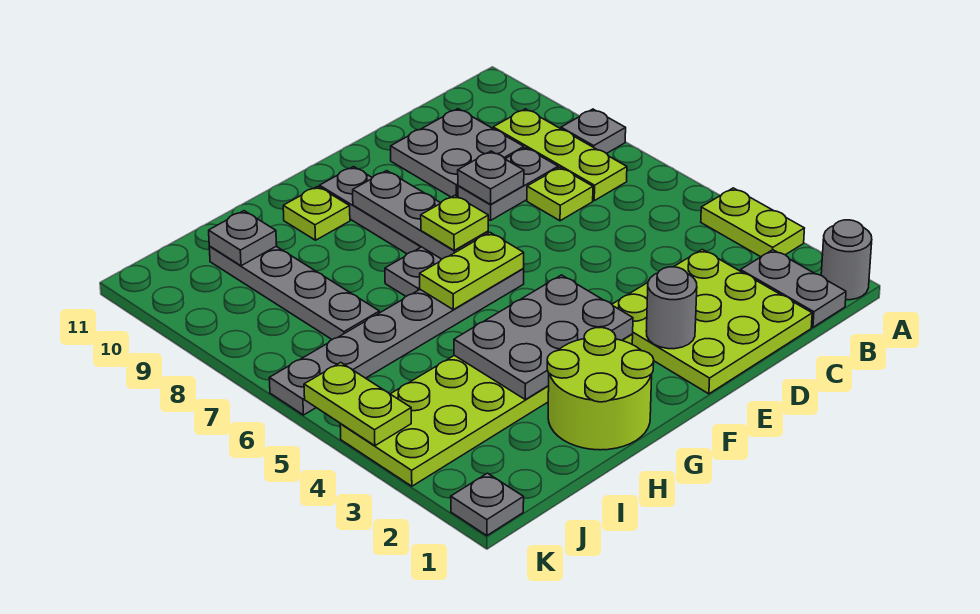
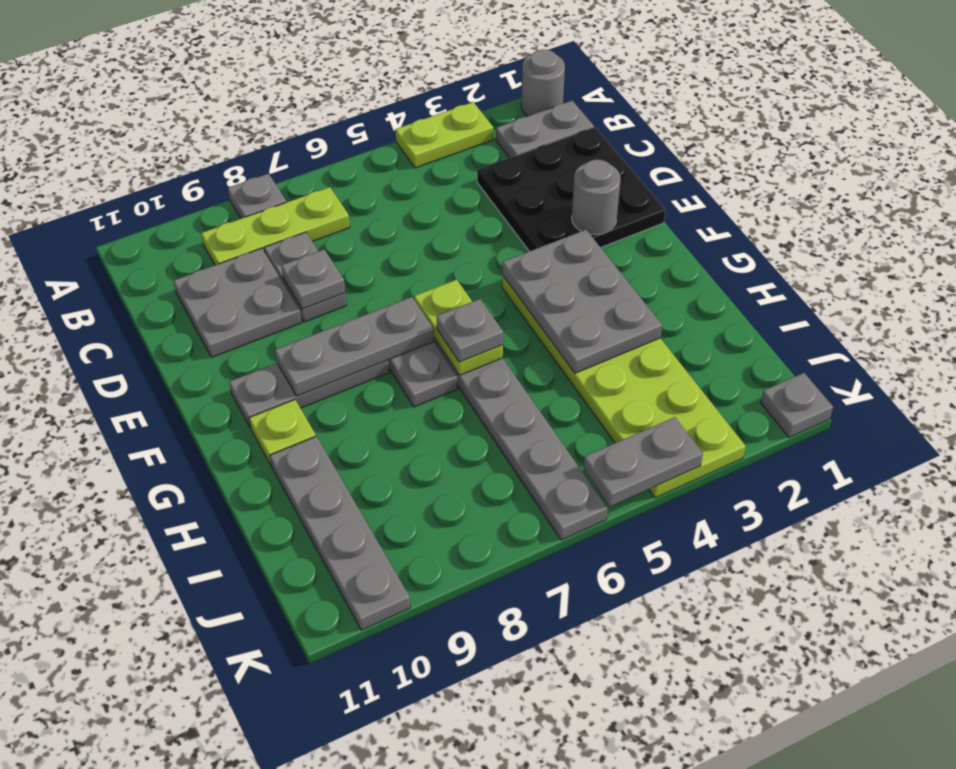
lime plate C1:E3 level 1 -> black plate C1:E3 level 1
lime plate C7 level 1 -> none
lime plate F7 level 3 -> none
lime round brick G1:H2 level 1 -> none
grey plate I7:I10 level 1 -> grey plate H10:K10 level 1
grey plate I10 level 2 -> grey plate G6 level 3
lime plate K4:K5 level 2 -> grey plate K4:K5 level 2

